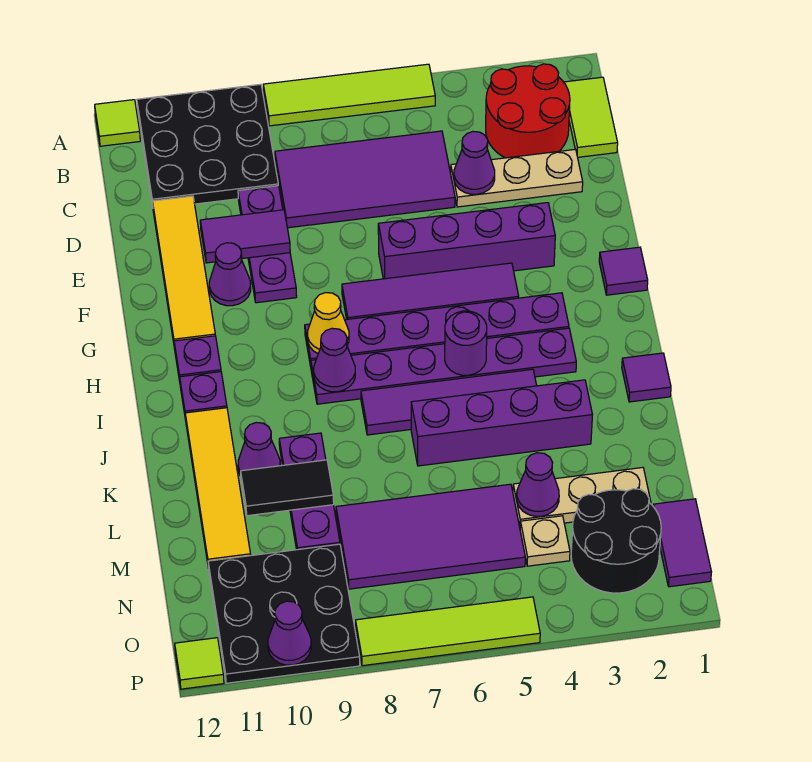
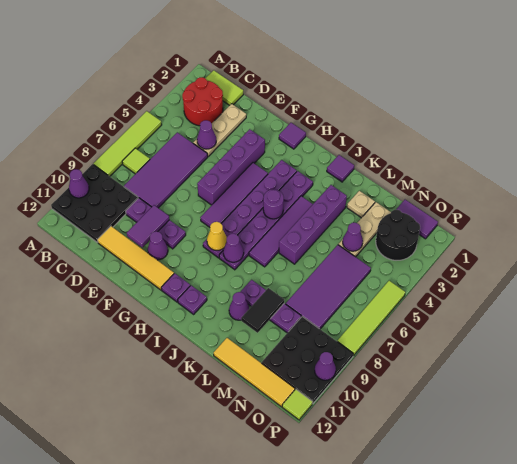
none -> purple cone A10 level 2
lime tile A12 level 1 -> lime tile B7 level 1
yellow tile J11:M11 level 1 -> yellow tile L12:O12 level 1
tan plate N4 level 1 -> tan plate L2 level 1

